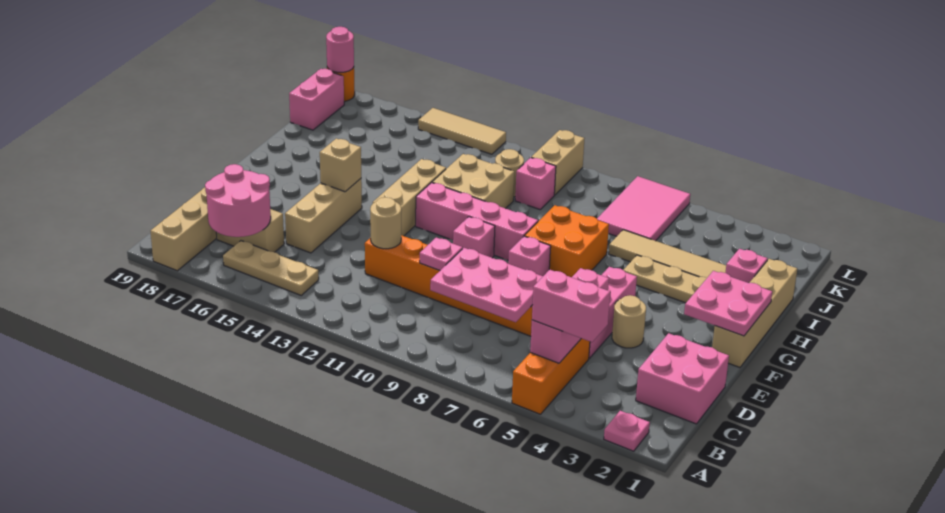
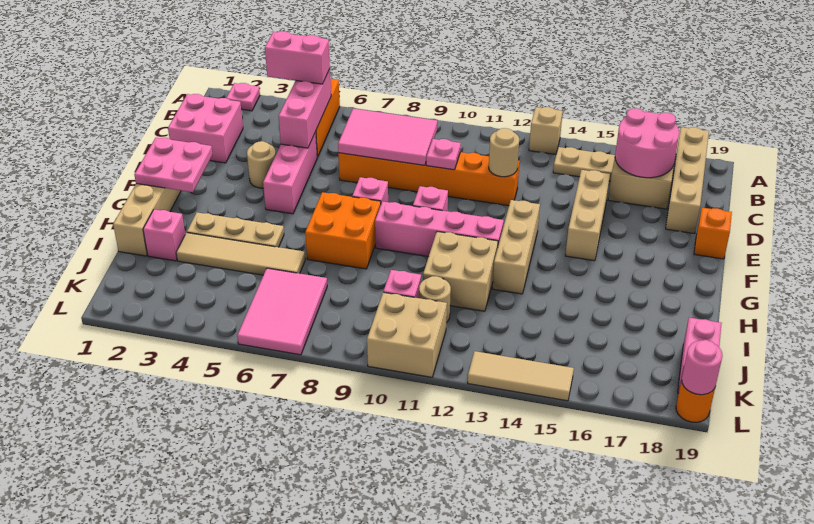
pink plate C7:D9 level 2 -> pink tile C7:D9 level 2
none -> orange brick E19 level 1
tan brick F15 level 2 -> tan brick A13 level 1
tan brick K10:L10 level 1 -> tan brick K10:L11 level 1

